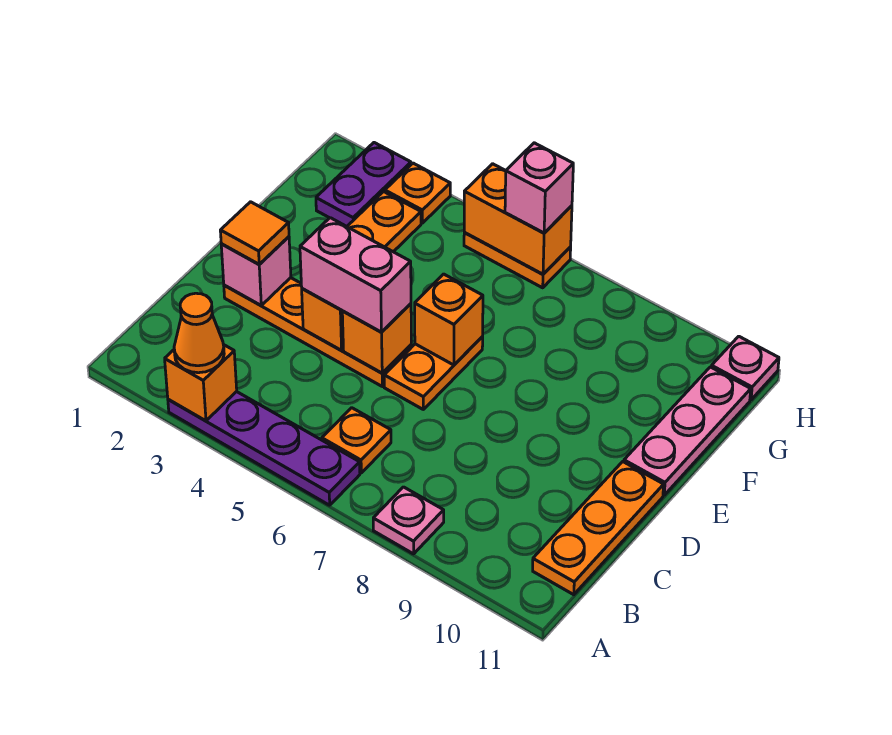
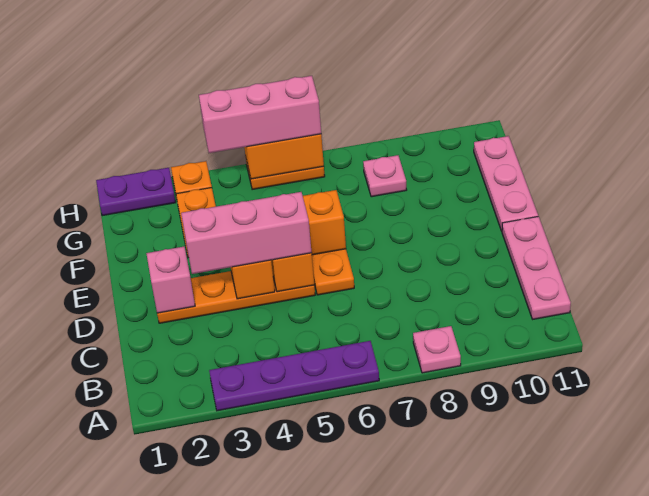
orange brick A3 level 2 -> none
orange cone A3 level 3 -> none
orange plate B6 level 1 -> none
orange plate B11:D11 level 1 -> pink plate B11:D11 level 1
orange tile D2 level 3 -> none
pink brick D4:D5 level 3 -> pink brick D3:D5 level 3
purple plate G2:H2 level 1 -> purple plate H1:H2 level 1
pink brick H6 level 3 -> pink brick H4:H6 level 3
pink plate H11 level 1 -> pink plate G8 level 1

